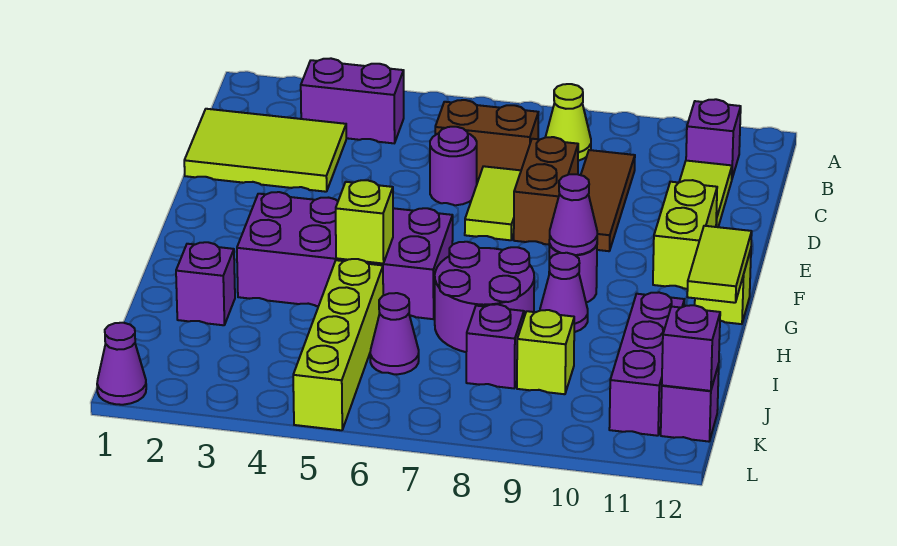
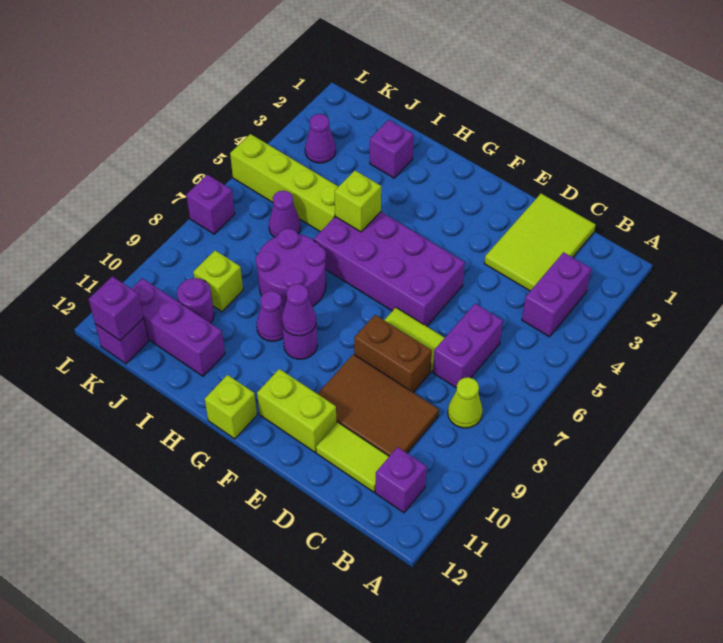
brown brick C6:C7 level 1 -> purple brick C6:C7 level 1
brown tile C9:E9 level 1 -> brown tile C9:E10 level 1
purple round brick D6 level 1 -> purple round brick J10 level 1
purple brick G3:H6 level 1 -> purple brick E5:H6 level 1
lime tile G12:H12 level 2 -> none
purple brick J8 level 1 -> purple brick L7 level 1
purple cone L1 level 1 -> purple cone K3 level 1

